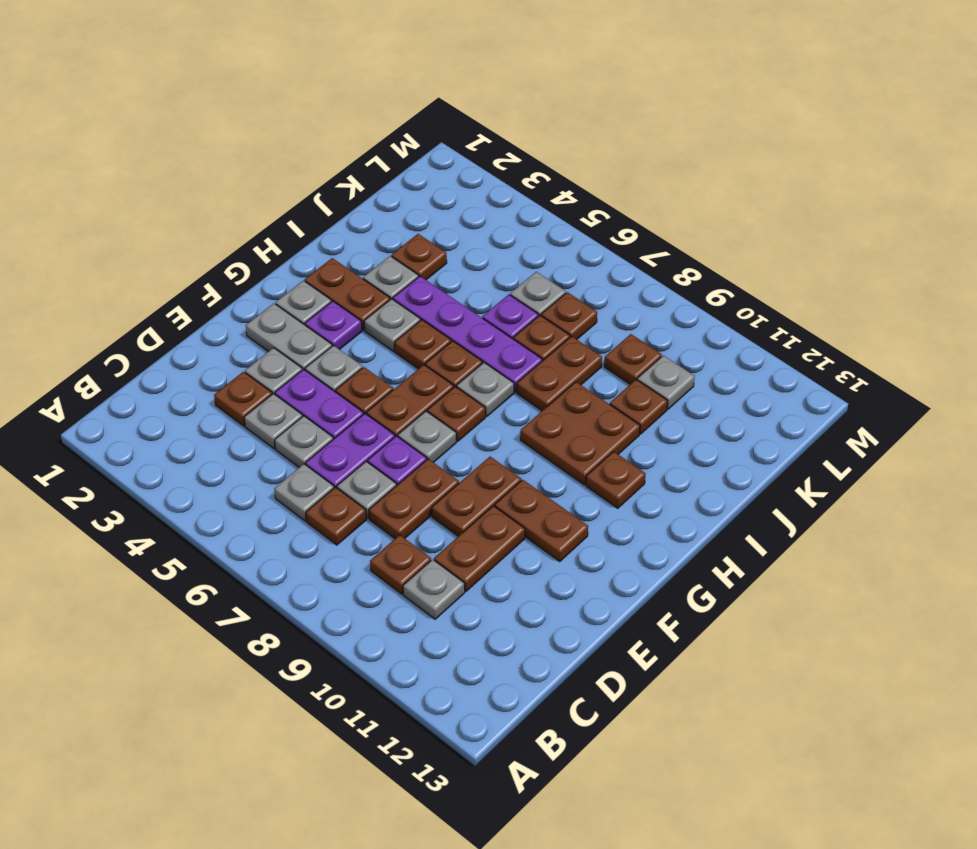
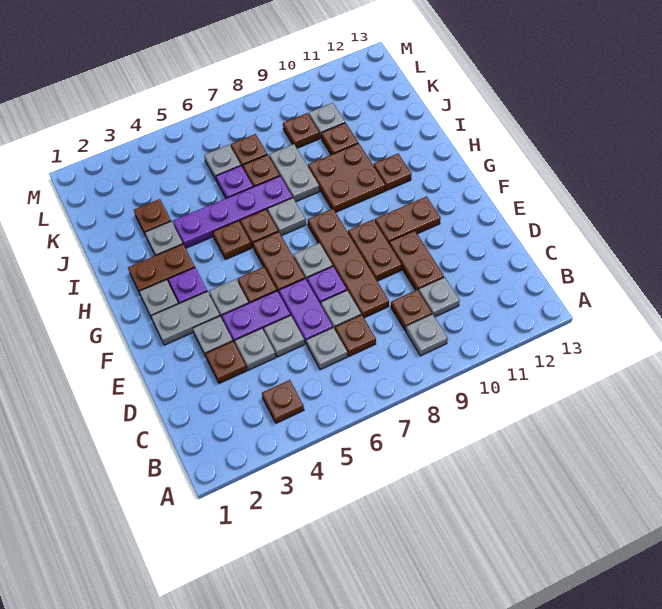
brown plate D8:E8 level 1 -> brown plate D8:G8 level 1
brown plate G7 level 1 -> brown plate B4 level 1
grey plate H4 level 1 -> grey plate B9 level 1
brown plate I8:J8 level 1 -> grey plate I8:J8 level 1

